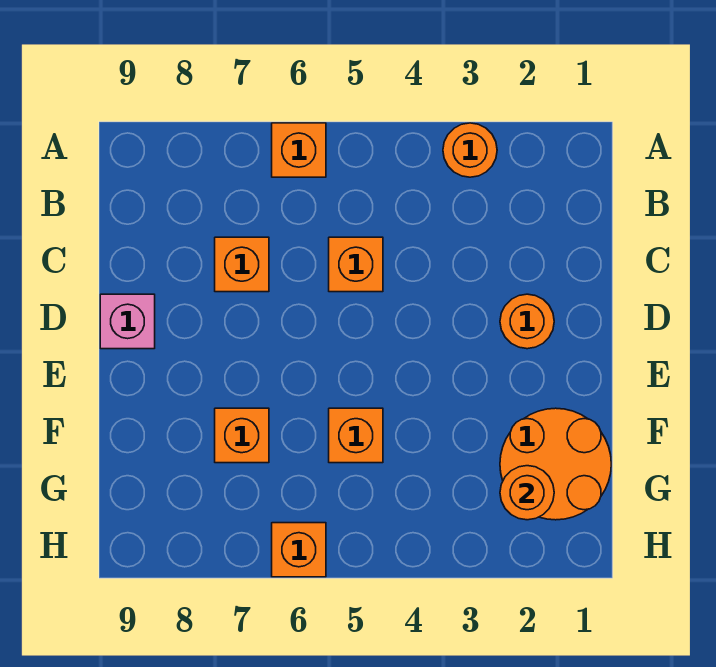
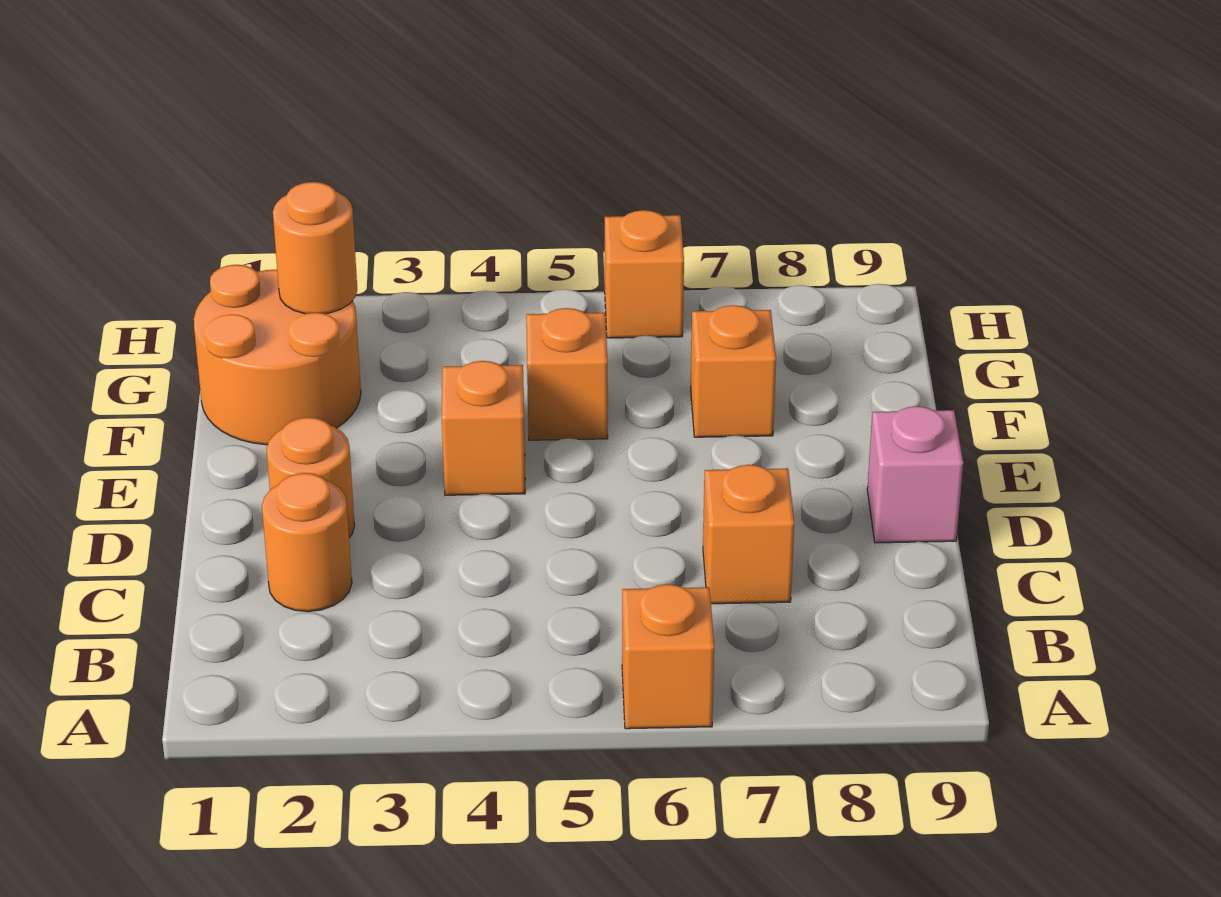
orange round brick A3 level 1 -> orange round brick C2 level 1
orange brick C5 level 1 -> orange brick E4 level 1

